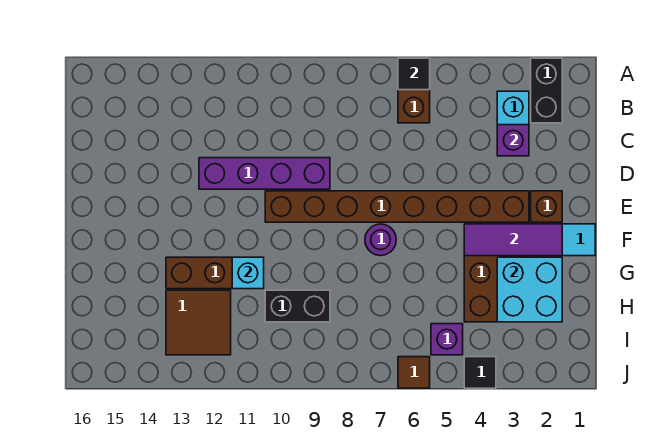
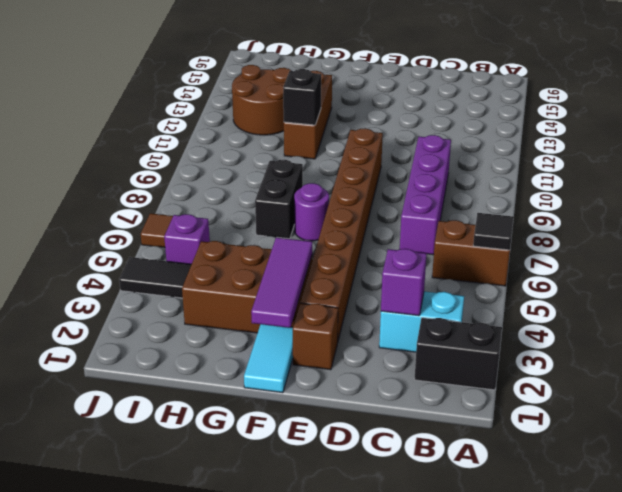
purple brick D9:D12 level 1 -> purple brick C7:C10 level 1
cyan brick G2:H3 level 2 -> none
cyan brick G11 level 2 -> black brick G11 level 2
black brick H9:H10 level 1 -> black brick G7:G8 level 1
brown tile H12:I13 level 1 -> brown round brick H12:I13 level 1
black tile J4 level 1 -> black tile I4:J4 level 1

